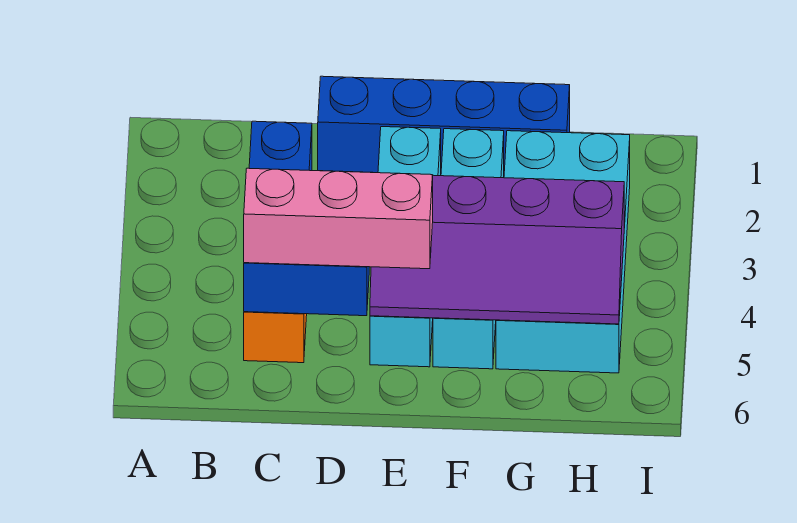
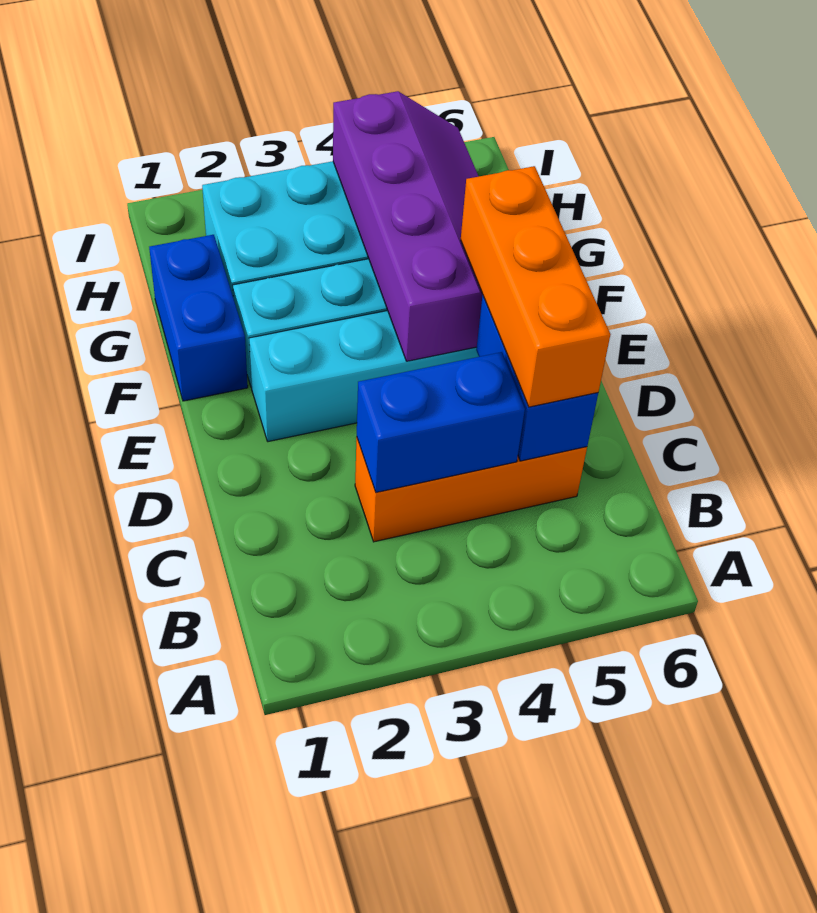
pink brick C5:E5 level 3 -> orange brick C5:E5 level 3
blue brick D1:G1 level 1 -> blue brick F1:G1 level 1

